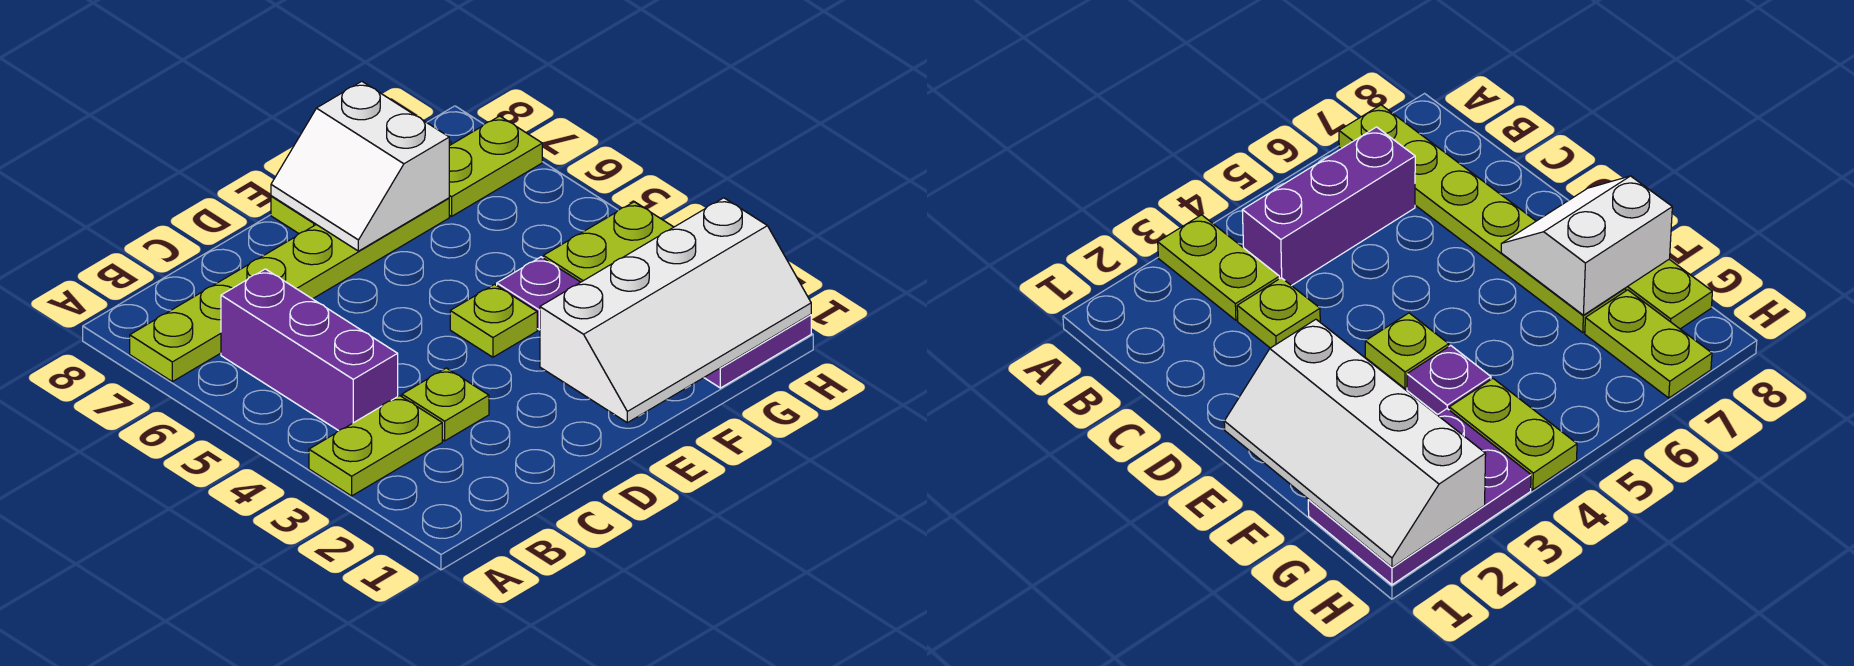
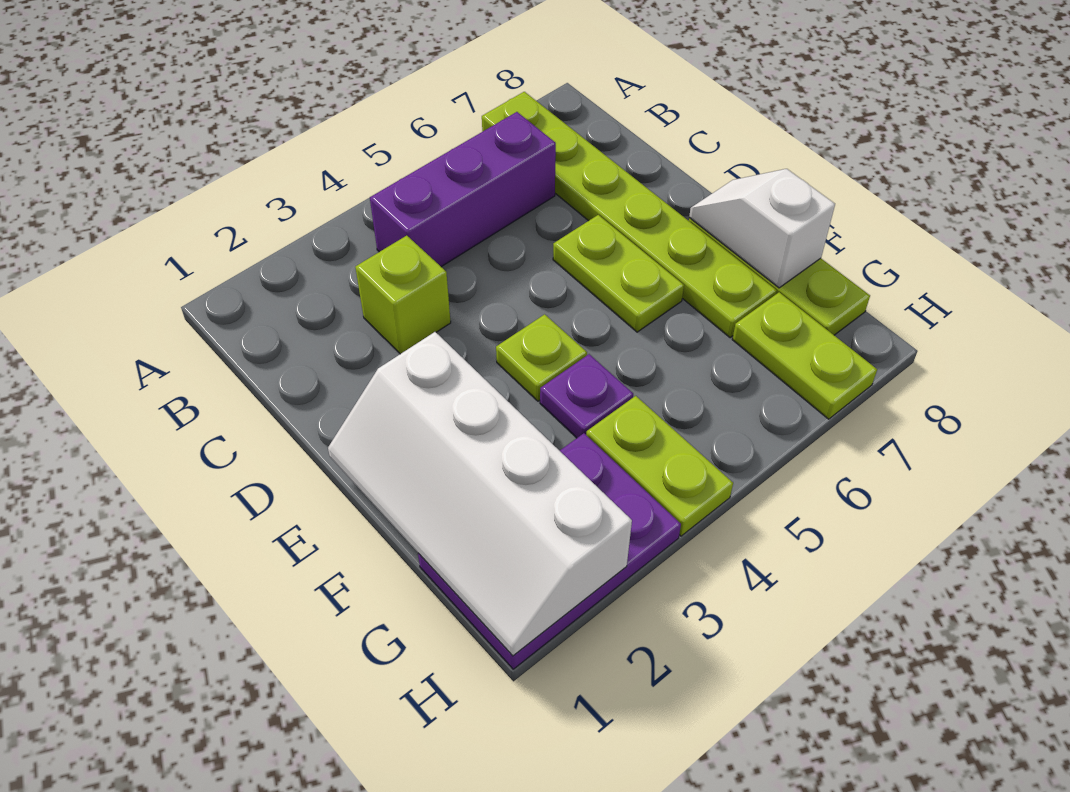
lime plate A3:B3 level 1 -> lime plate D6:E6 level 1
lime plate C3 level 1 -> lime brick C3 level 1
white slope E7:F8 level 2 top F -> white slope E8:F8 level 2 top F

